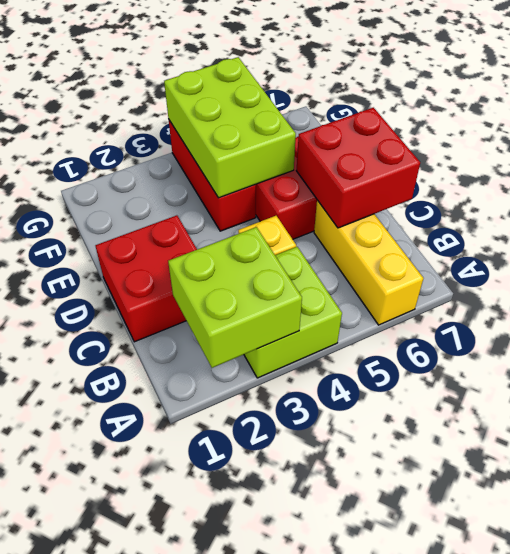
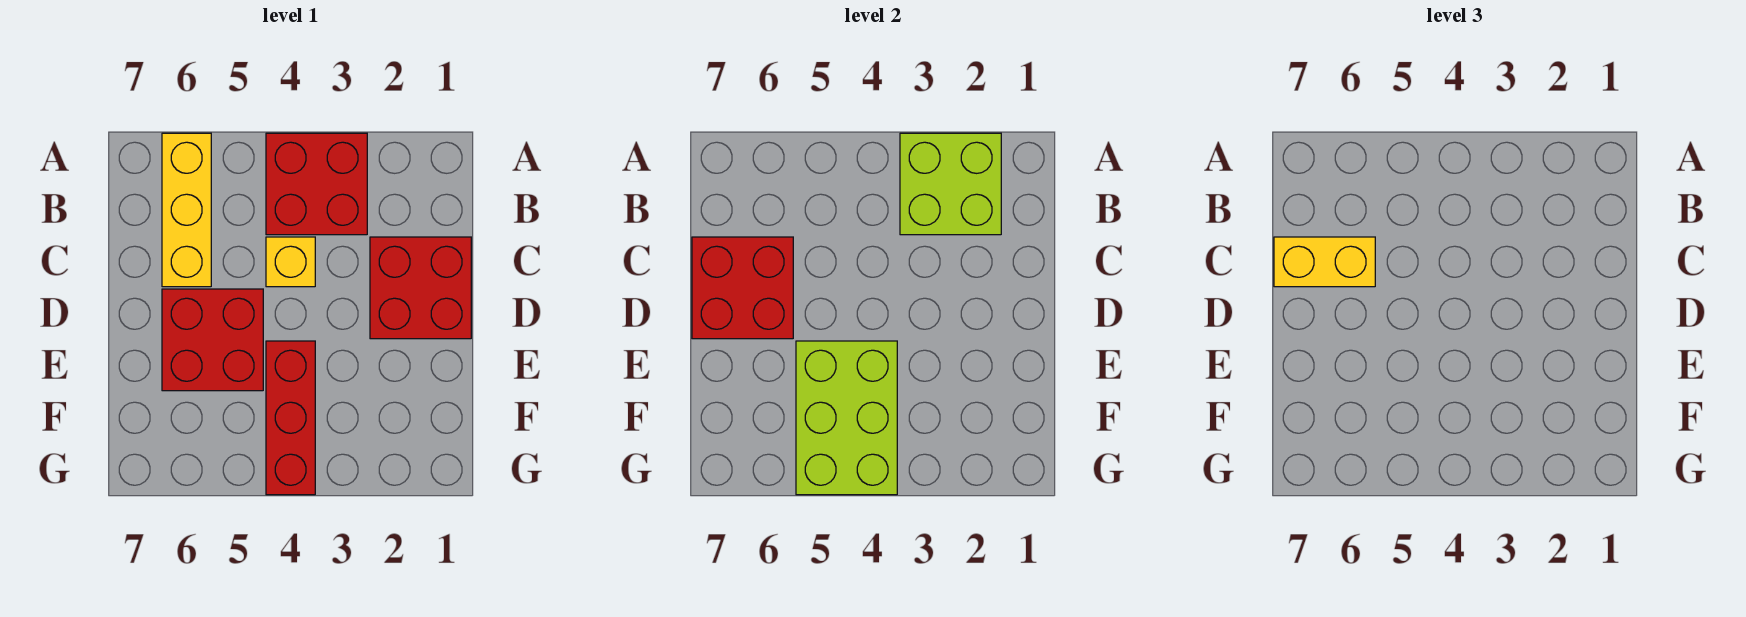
lime brick A3:B4 level 1 -> red brick A3:B4 level 1
none -> yellow brick C6:C7 level 3

